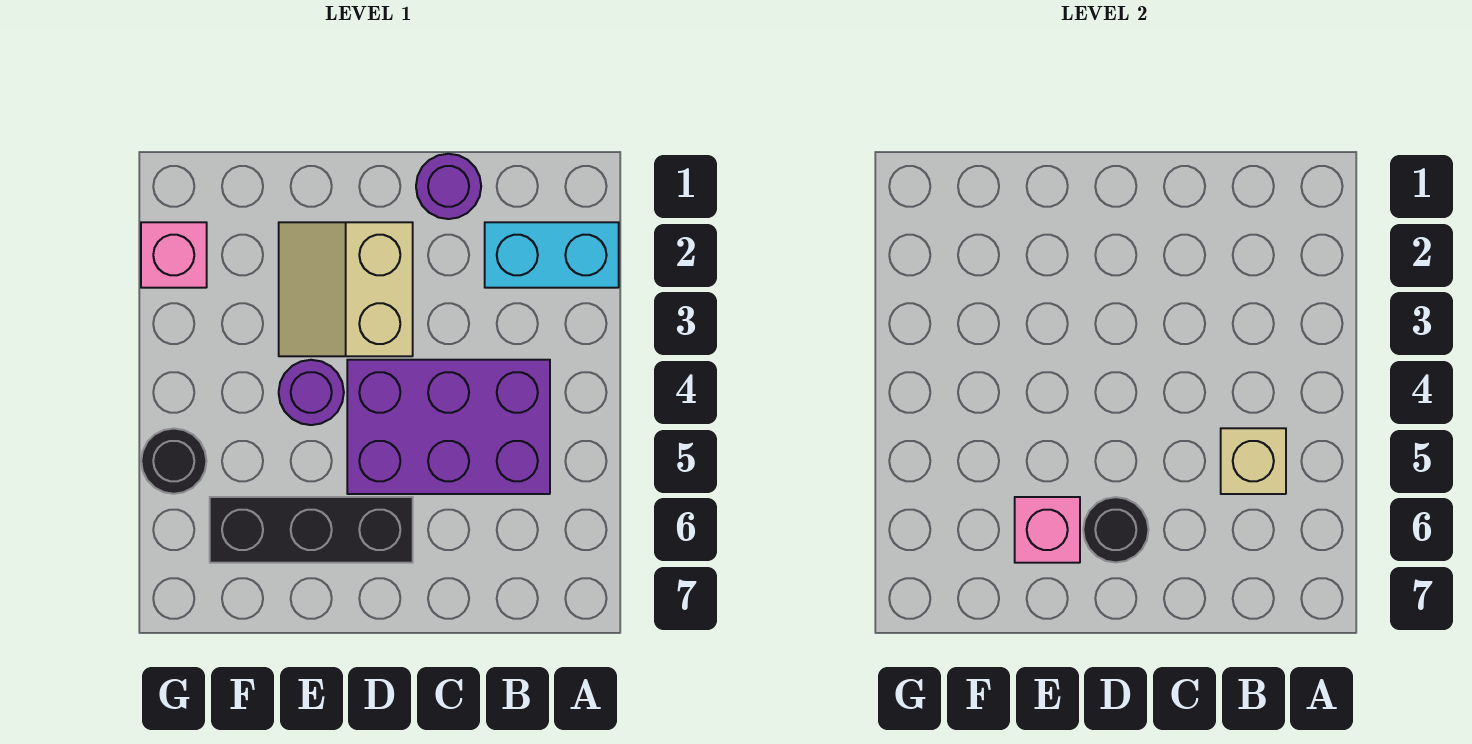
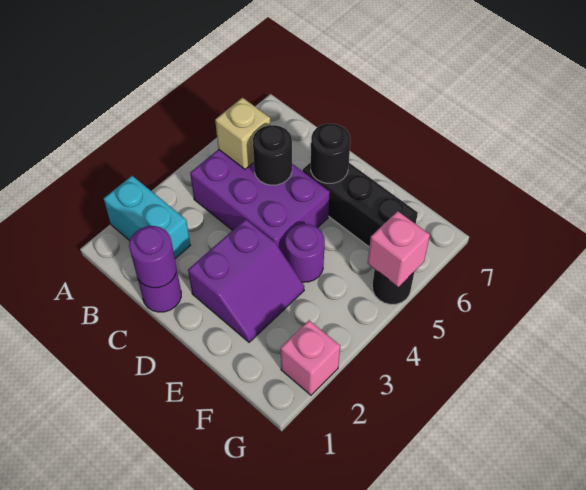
none -> purple round brick C1 level 2
none -> black round brick C5 level 2
tan slope D2:E3 level 1 top D -> purple slope D2:E3 level 1 top D
pink brick E6 level 2 -> pink brick G5 level 2

